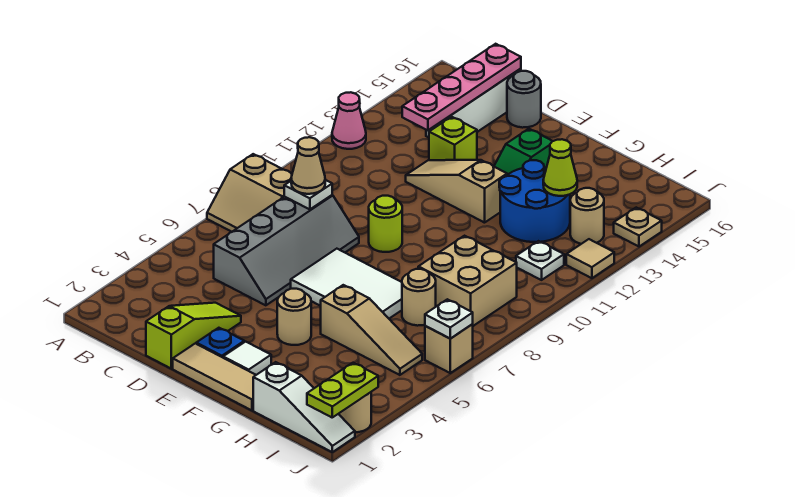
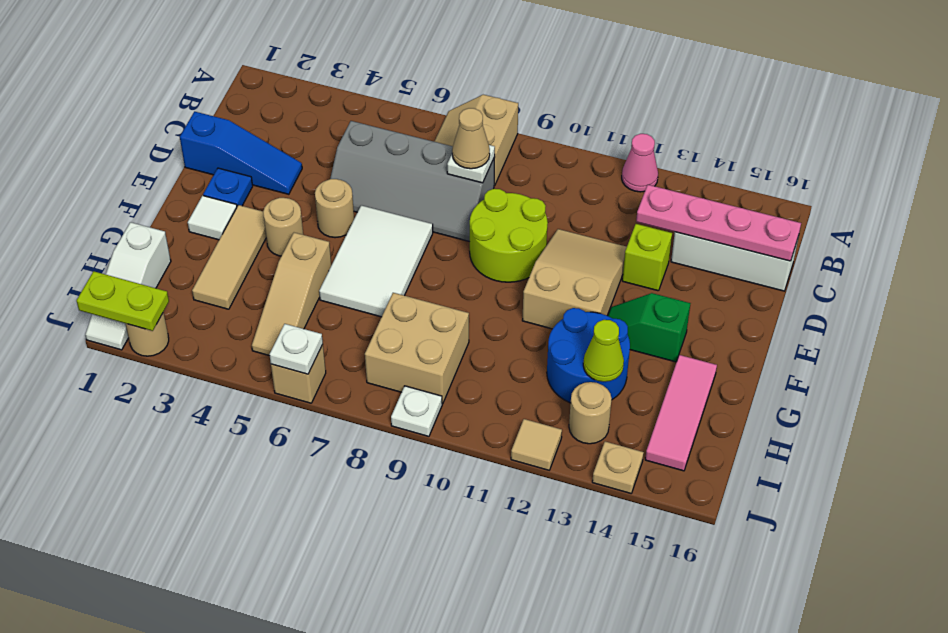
lime slope D1:D3 level 1 top 1 -> blue slope D1:D3 level 1 top 1
tan slope D12:F12 level 1 top F -> tan slope D11:F12 level 1 top F
grey round brick D16 level 1 -> none
tan tile E1:G1 level 1 -> tan tile F3:H3 level 1
lime round brick E9 level 1 -> lime round brick D9:E10 level 1
none -> pink tile G15:I15 level 1
tan round brick H7 level 1 -> tan round brick E5 level 1
white plate I11 level 1 -> white plate J9 level 1

